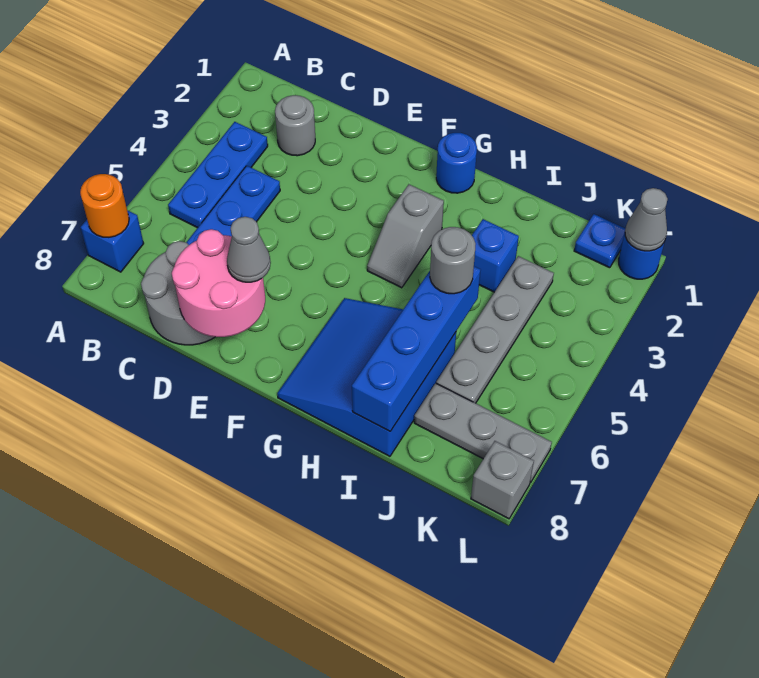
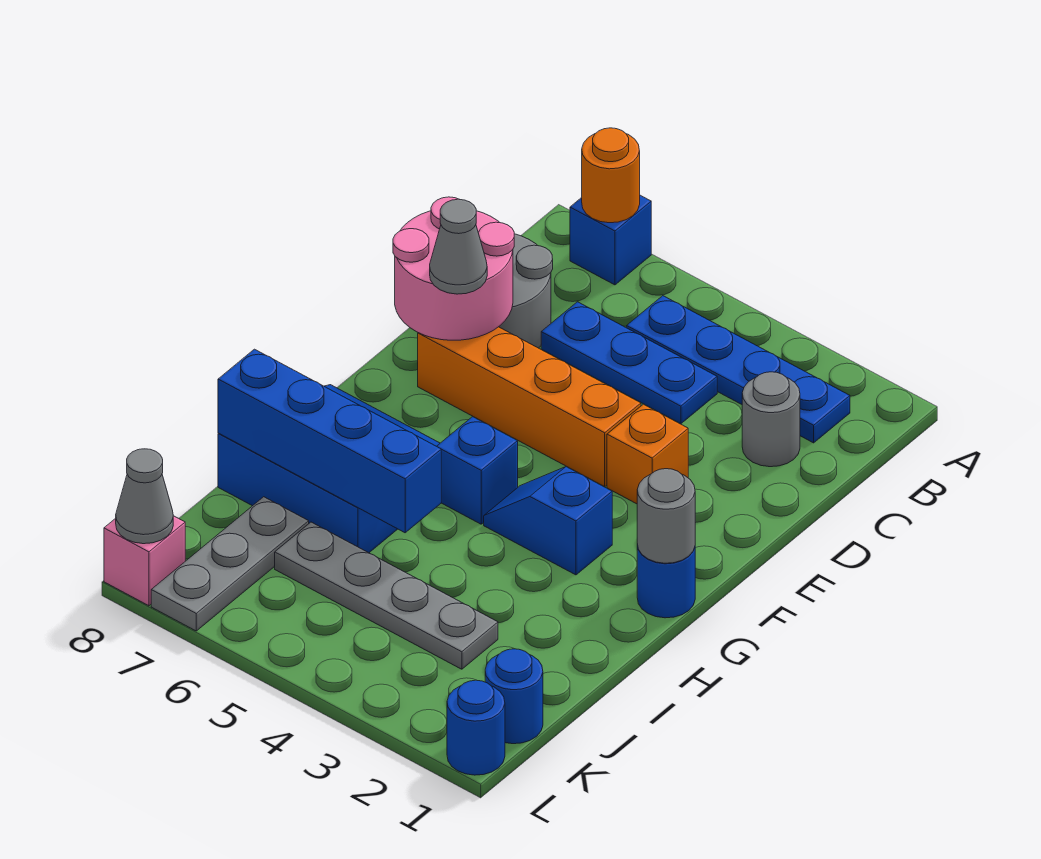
blue plate B3:B5 level 1 -> blue plate B2:B5 level 1
none -> orange brick E3 level 1
none -> orange brick E4:E7 level 1
grey slope G3:G4 level 1 top 3 -> blue slope G3:G4 level 1 top 3
blue brick I3 level 1 -> blue brick G5 level 1
grey round brick I5 level 3 -> grey round brick G1 level 2
blue plate K1 level 1 -> blue round brick K1 level 1
grey cone L1 level 2 -> grey cone L8 level 2
grey brick L8 level 1 -> pink brick L8 level 1

